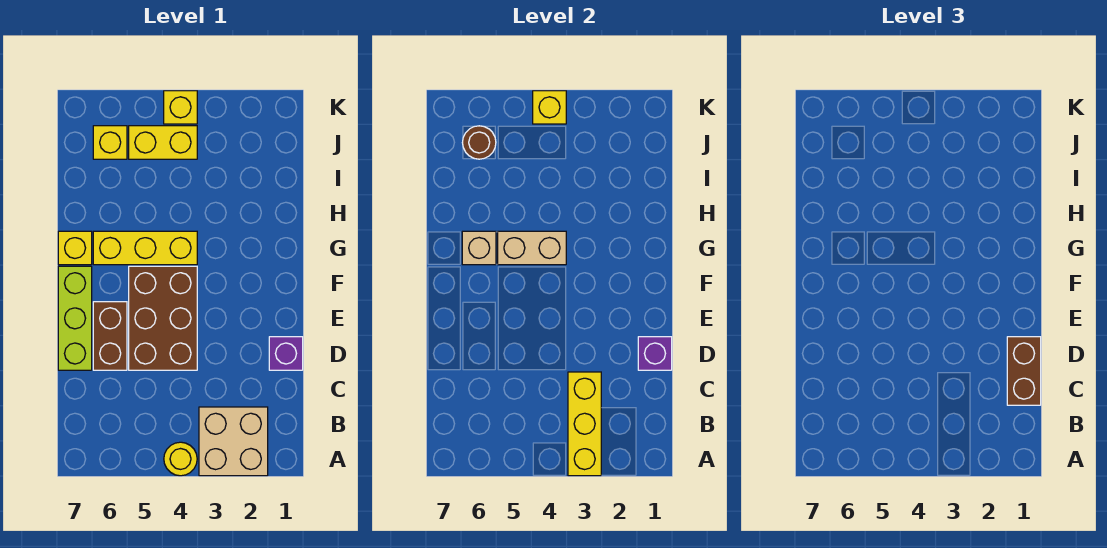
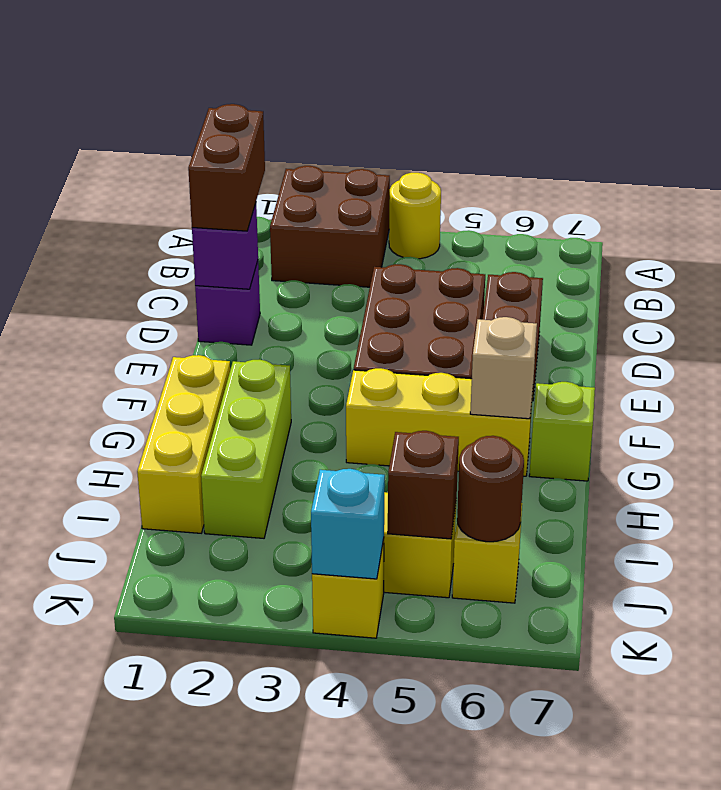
tan brick A2:B3 level 1 -> brown brick A2:B3 level 1
yellow brick A3:C3 level 2 -> yellow brick G1:I1 level 1
lime brick D7:F7 level 1 -> lime brick G2:I2 level 1
tan brick G4:G5 level 2 -> none
yellow brick G7 level 1 -> lime brick G7 level 1
none -> brown brick J5 level 2
yellow brick K4 level 2 -> cyan brick K4 level 2

